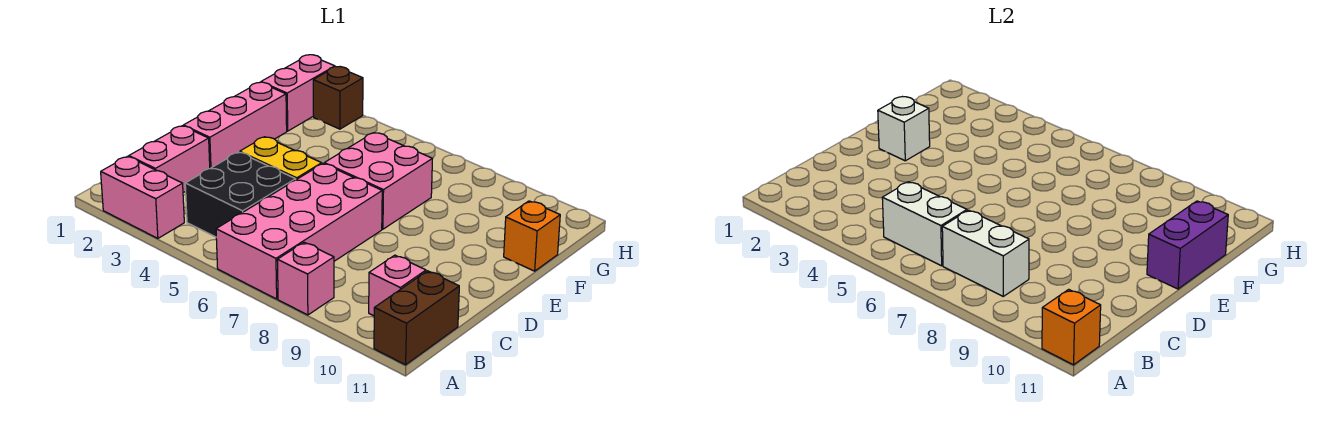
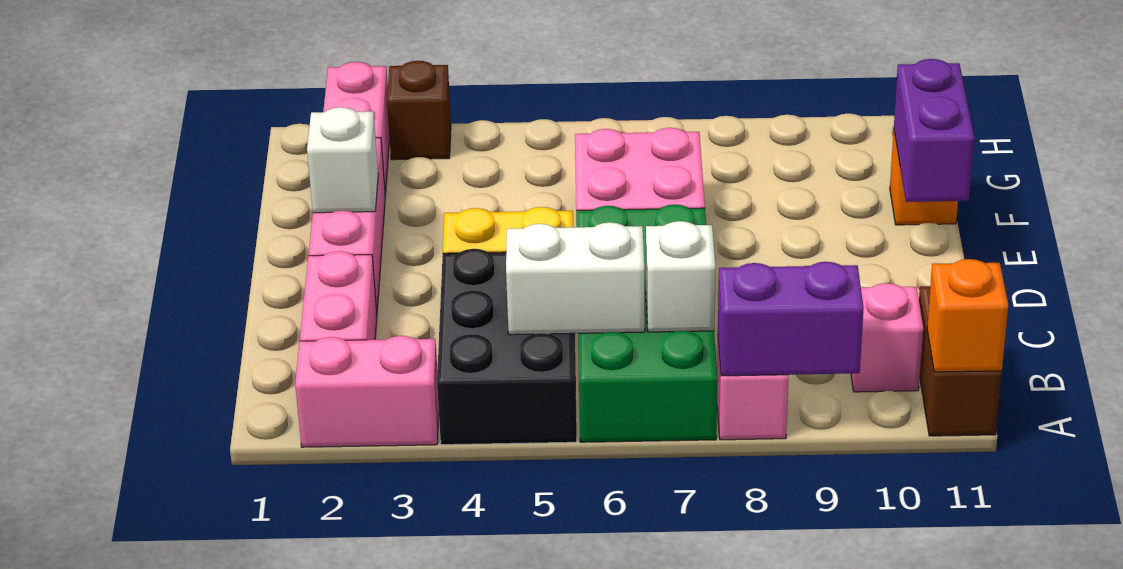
pink brick A6:D7 level 1 -> green brick A6:D7 level 1
none -> purple brick A8:A9 level 2
black brick B4:C5 level 1 -> black brick A4:C5 level 1
white brick B7:B8 level 2 -> white brick B7 level 2

